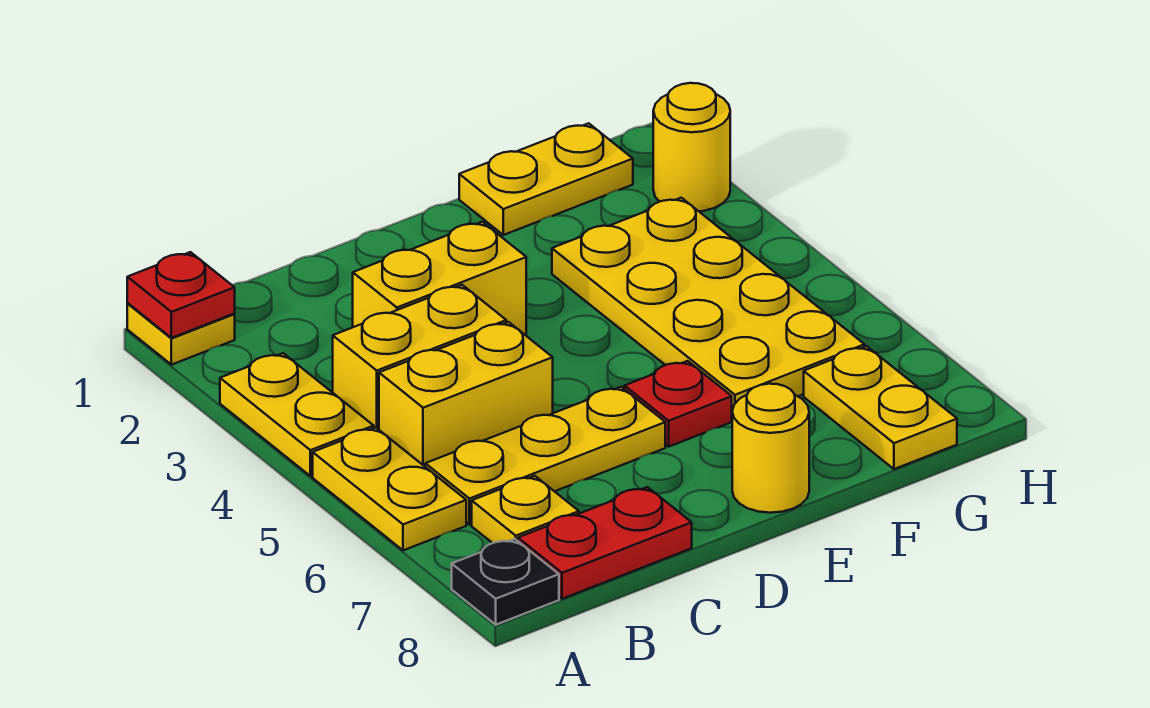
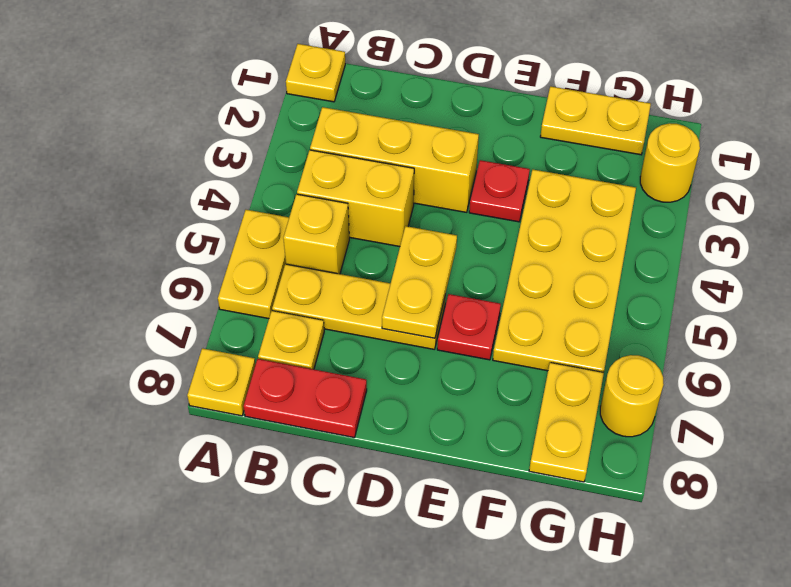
red plate A1 level 2 -> red plate E3 level 1
yellow plate A3:A4 level 1 -> yellow plate D5:D6 level 2
black plate A8 level 1 -> yellow plate A8 level 1
yellow brick B5:C5 level 1 -> yellow brick B5 level 1
yellow brick C3:D3 level 1 -> yellow brick B3:D3 level 1
yellow round brick E8 level 1 -> yellow round brick H7 level 1

